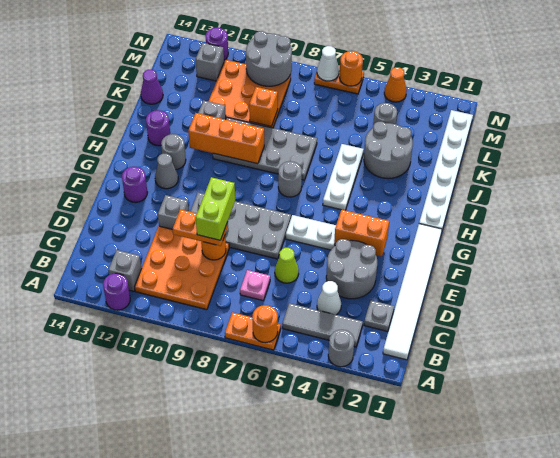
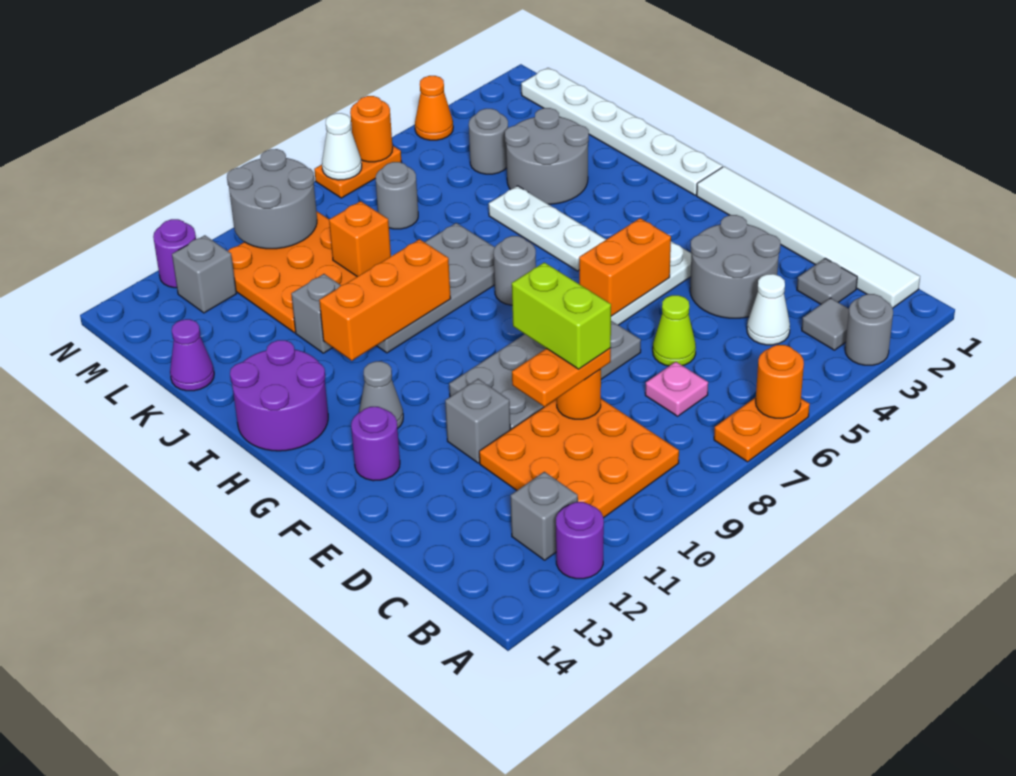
grey tile B3:B5 level 1 -> grey tile B3 level 1
orange brick F3:F4 level 2 -> orange brick F5:F6 level 2
grey round brick H12 level 1 -> grey round brick L7 level 1
purple round brick I13 level 1 -> purple round brick H13:I14 level 1

